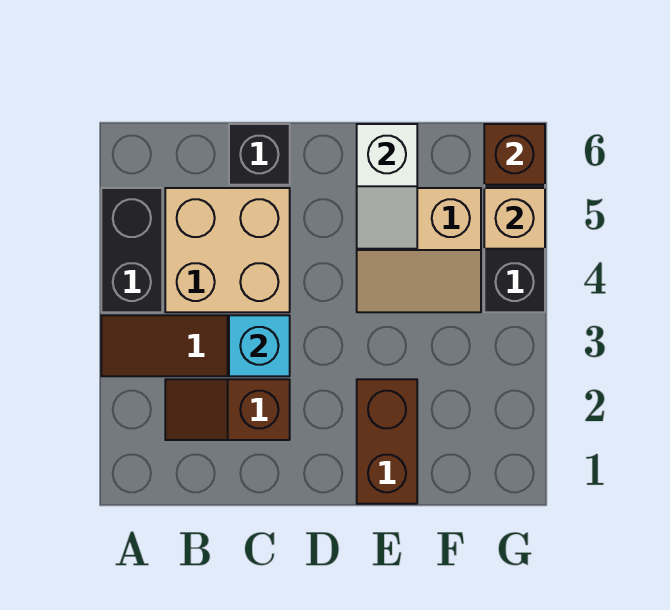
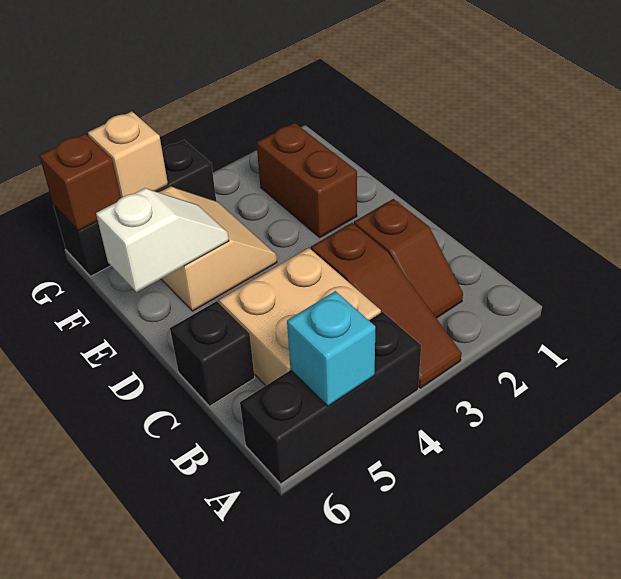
black brick A4:A5 level 1 -> black brick A4:A6 level 1
cyan brick C3 level 2 -> cyan brick A5 level 2
brown brick E1:E2 level 1 -> brown brick E2:F2 level 1

